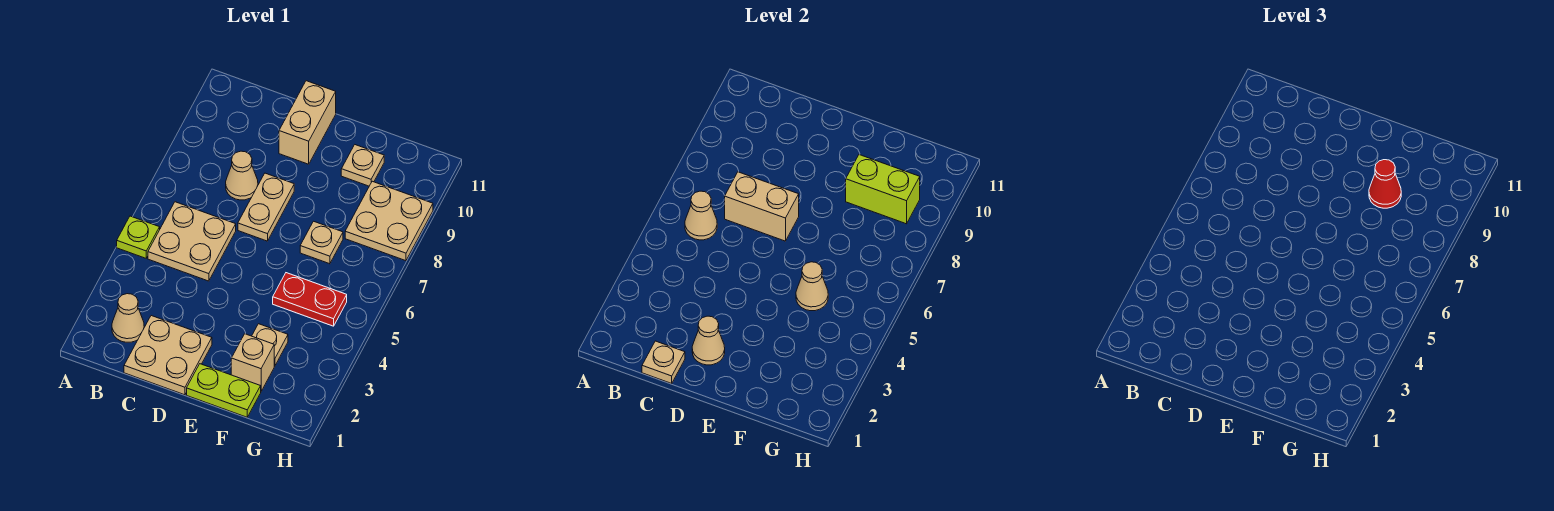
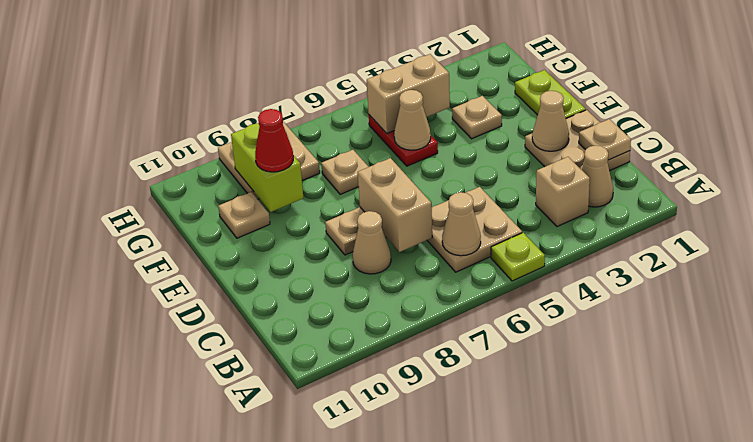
tan brick D10:D11 level 1 -> tan brick G4:G5 level 2
tan brick F2 level 1 -> tan brick B3 level 1

